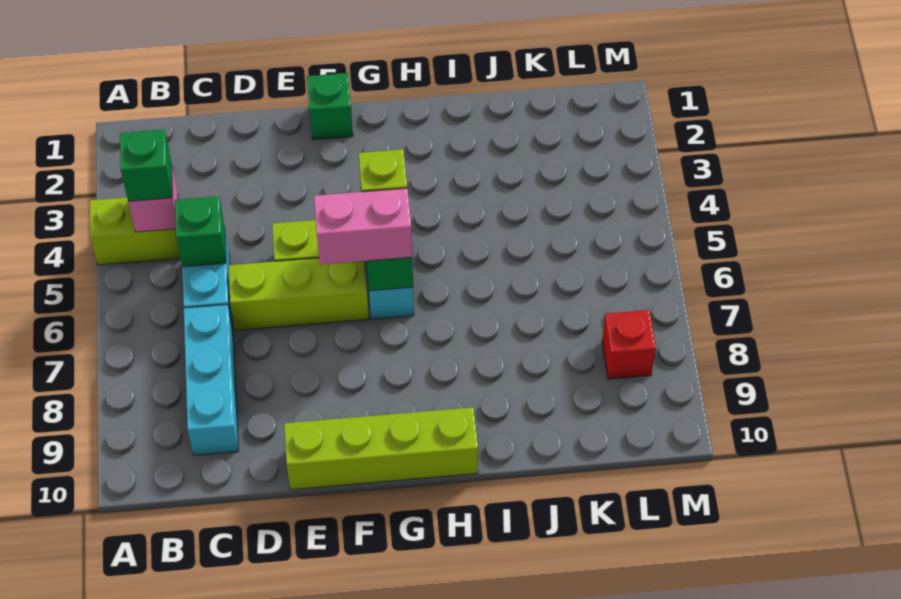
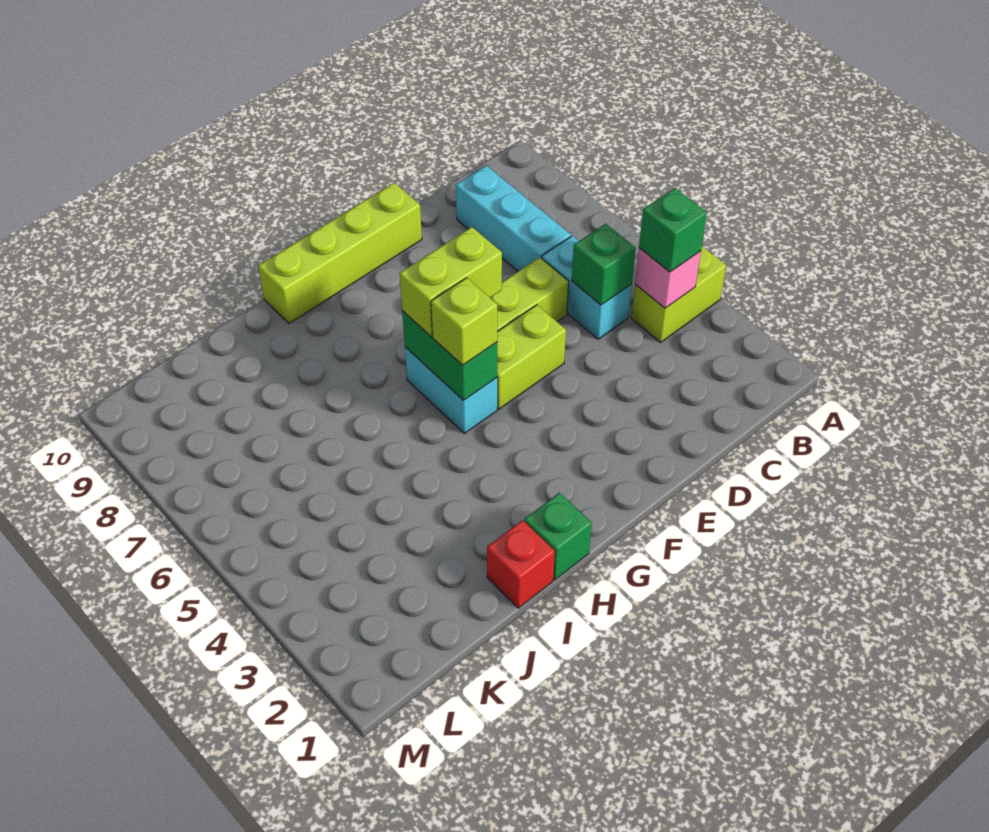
green brick F1 level 1 -> green brick H1 level 1
pink brick F6:G6 level 3 -> lime brick F6:G6 level 3
red brick L8 level 1 -> red brick I1 level 1

